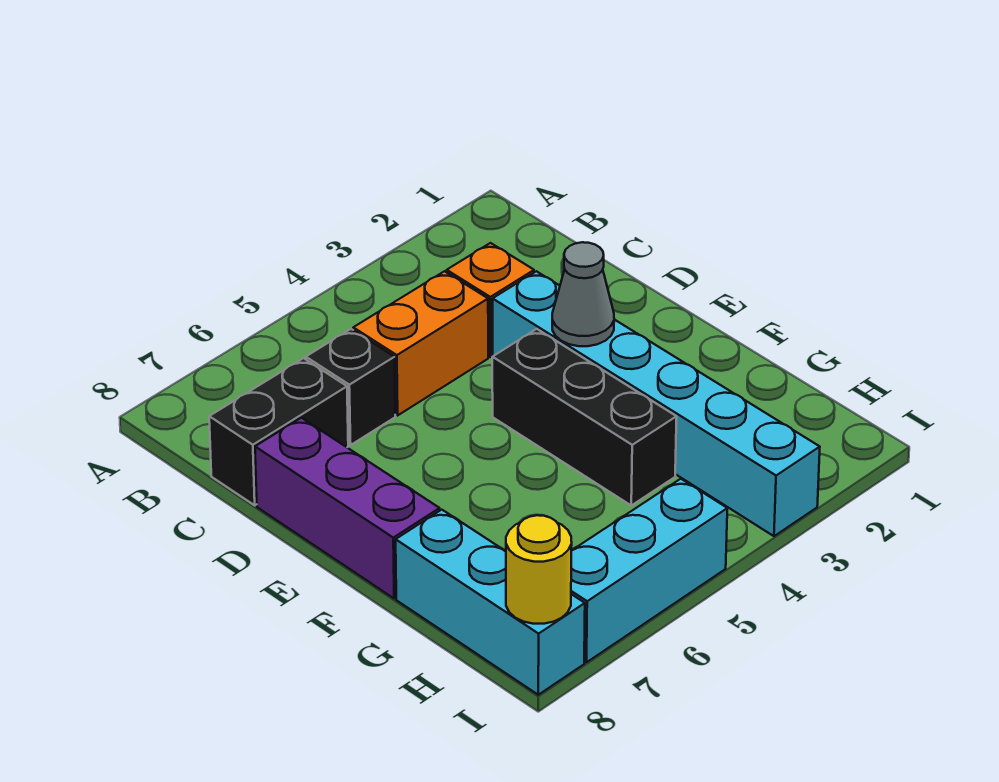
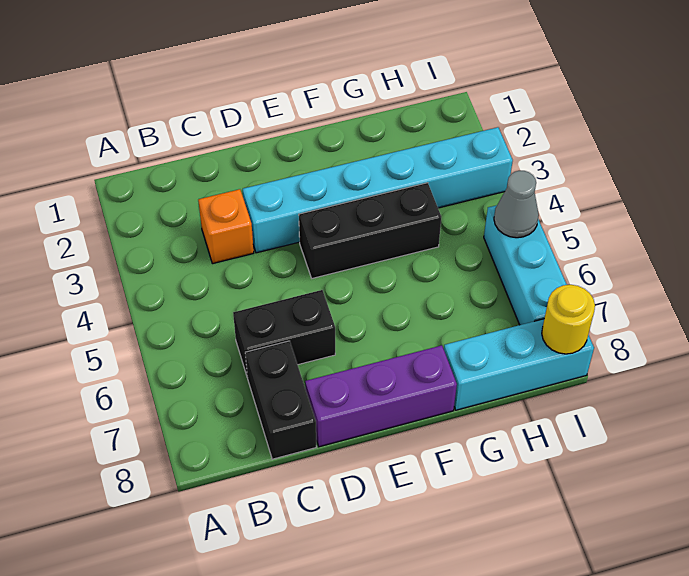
orange brick C4:C5 level 1 -> none
black brick C6 level 1 -> black brick C6:D6 level 1
grey cone E3 level 2 -> grey cone I5 level 2

